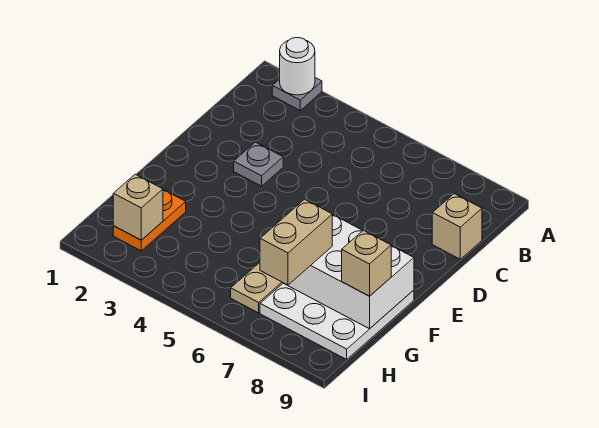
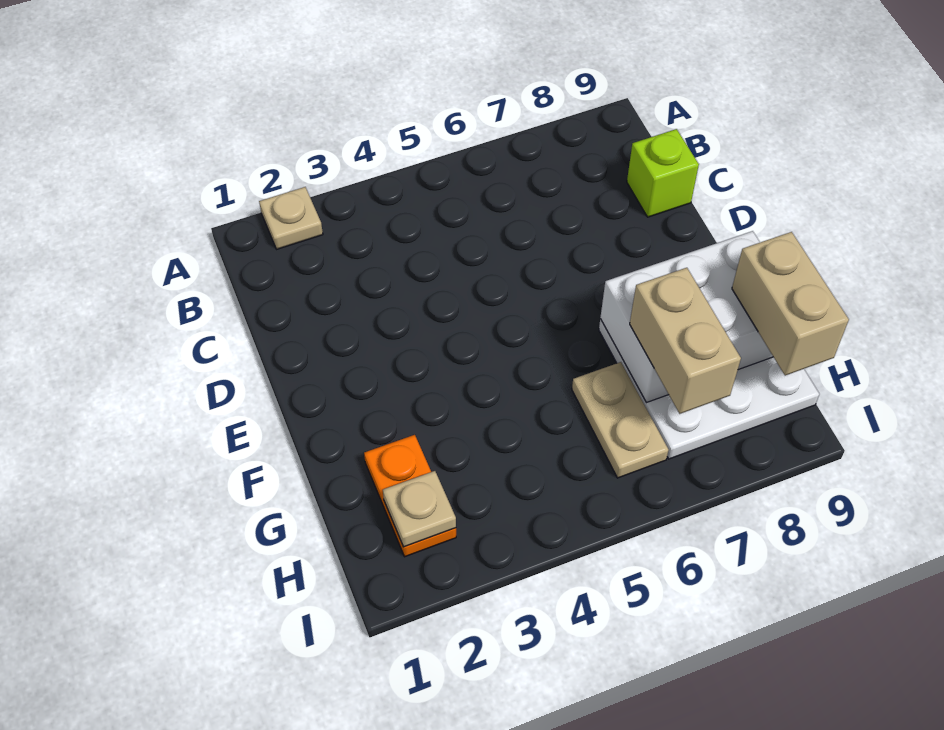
grey plate A2 level 1 -> tan plate A2 level 1
white round brick A2 level 2 -> none
tan brick C9 level 1 -> lime brick C9 level 1
grey plate D3 level 1 -> none
tan brick G9 level 3 -> tan brick G9:H9 level 3
tan brick H2 level 2 -> tan plate H2 level 2

